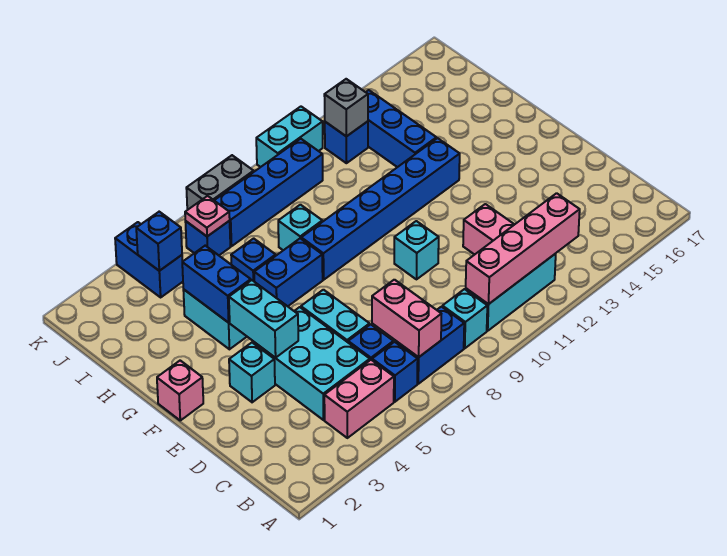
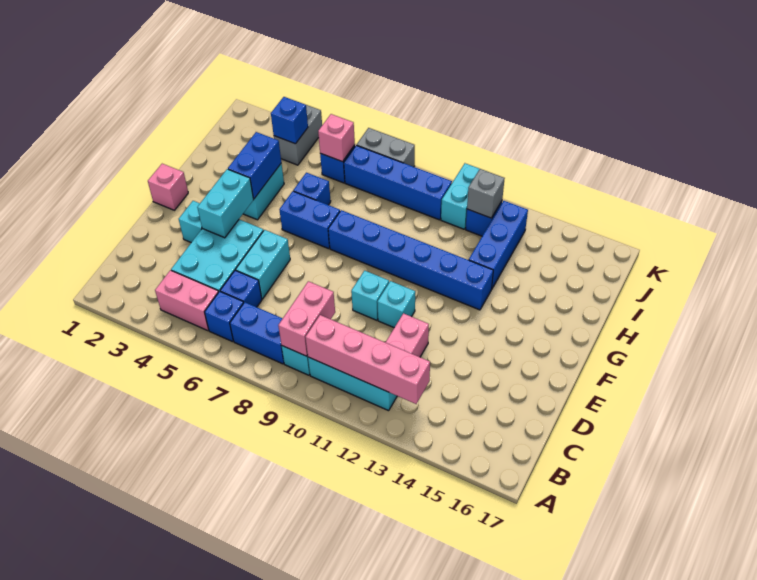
pink brick B7:C7 level 2 -> pink brick B9:C9 level 2
cyan brick H8 level 1 -> cyan brick E11 level 1
blue brick J4:K4 level 1 -> grey brick J4:K4 level 1
pink plate J6 level 2 -> pink brick J6 level 2
cyan brick K10:K11 level 1 -> cyan brick J11:K11 level 1

